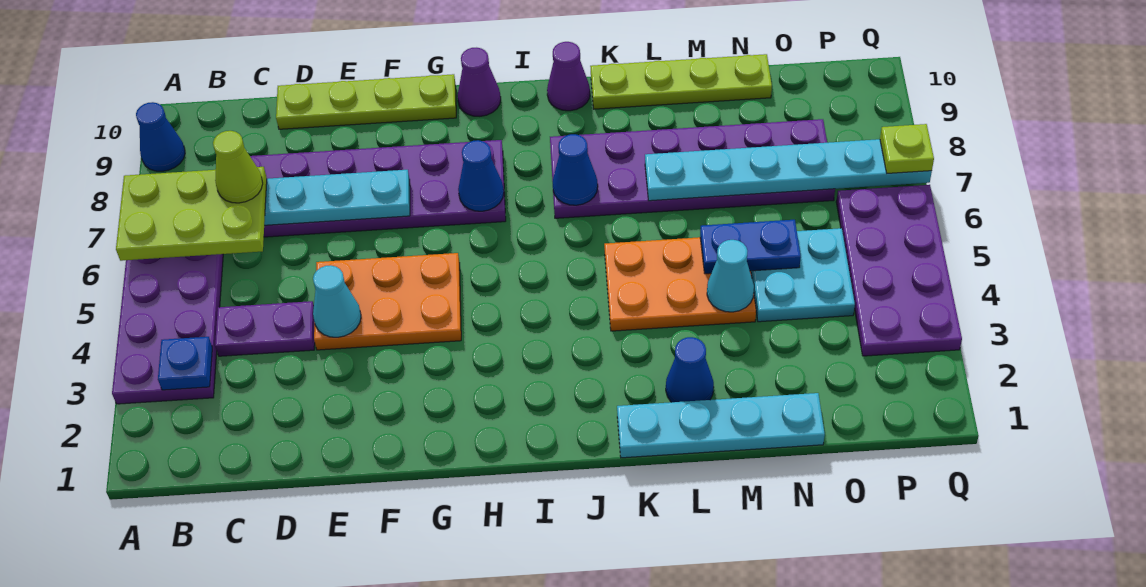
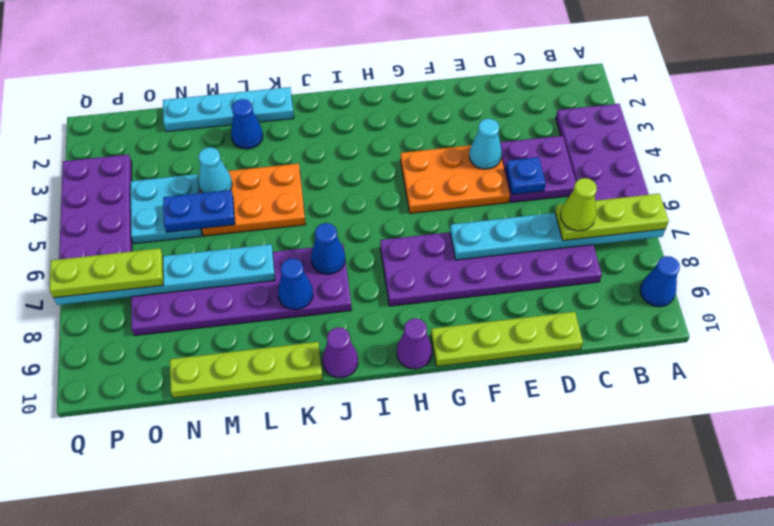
lime plate A6:C7 level 3 -> lime plate A7:C7 level 3
blue plate B3 level 2 -> blue plate D5 level 2
purple plate C4:D4 level 1 -> purple plate C4:D5 level 1
blue cone H7 level 2 -> blue cone K8 level 2
lime plate Q7 level 3 -> lime plate O7:Q7 level 3

